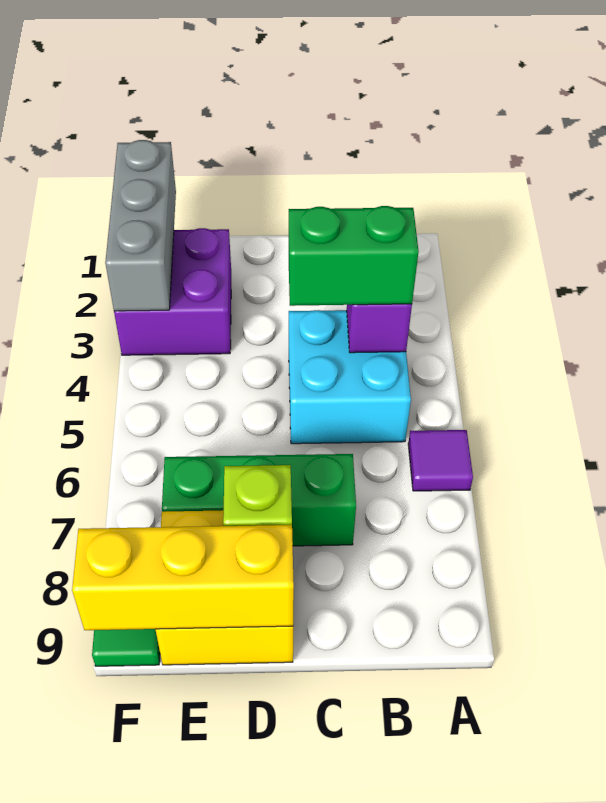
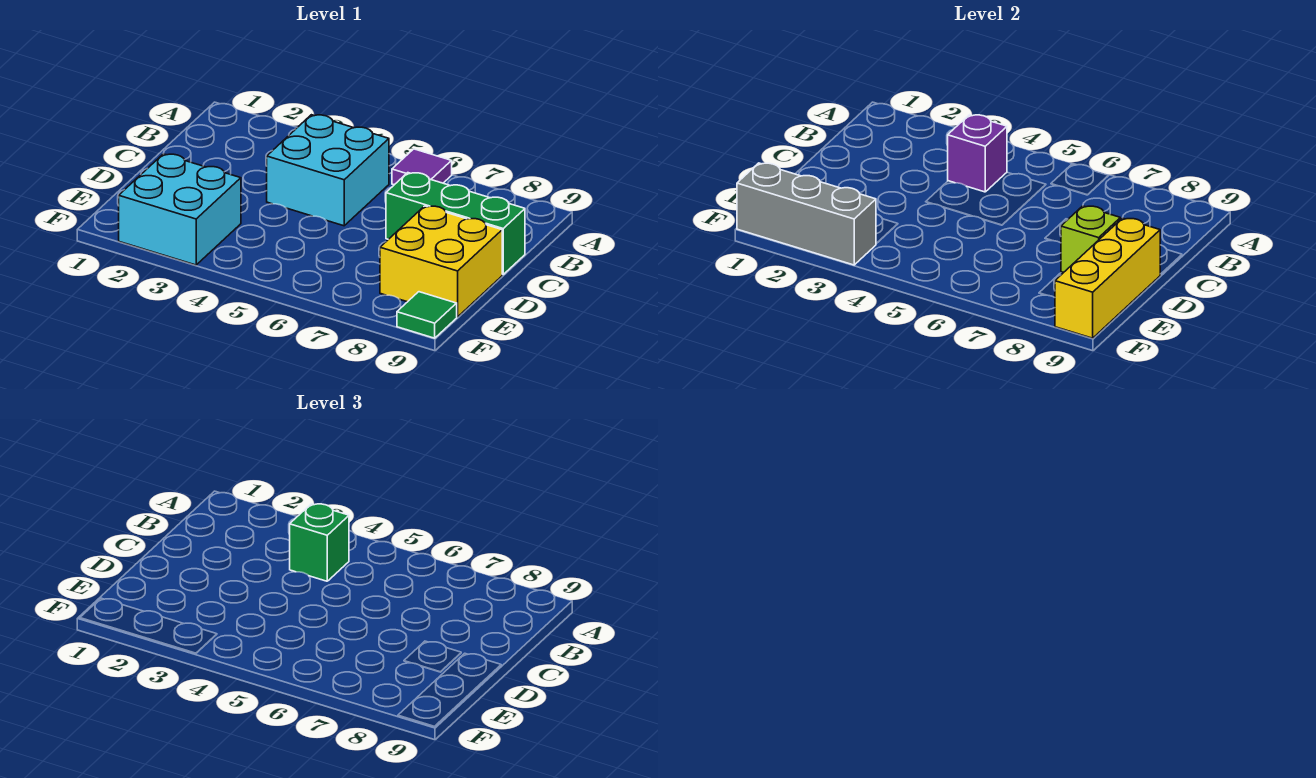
green brick B4:C4 level 3 -> green brick B4 level 3
green brick C7:E7 level 1 -> green brick C7:C9 level 1
purple brick E2:F3 level 1 -> cyan brick E2:F3 level 1

